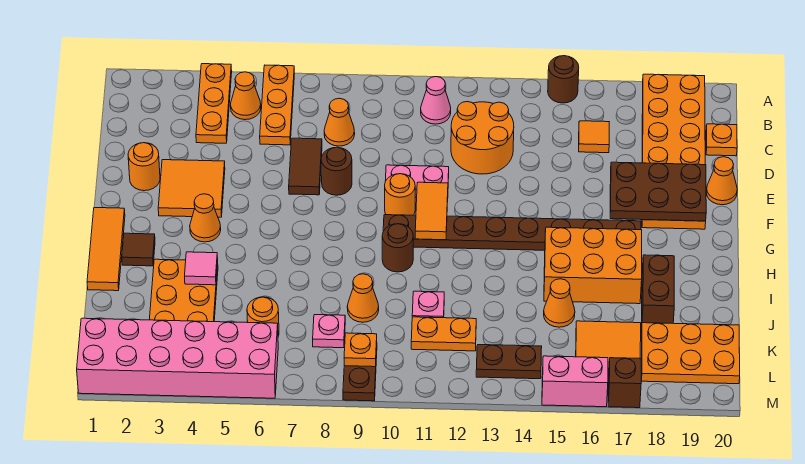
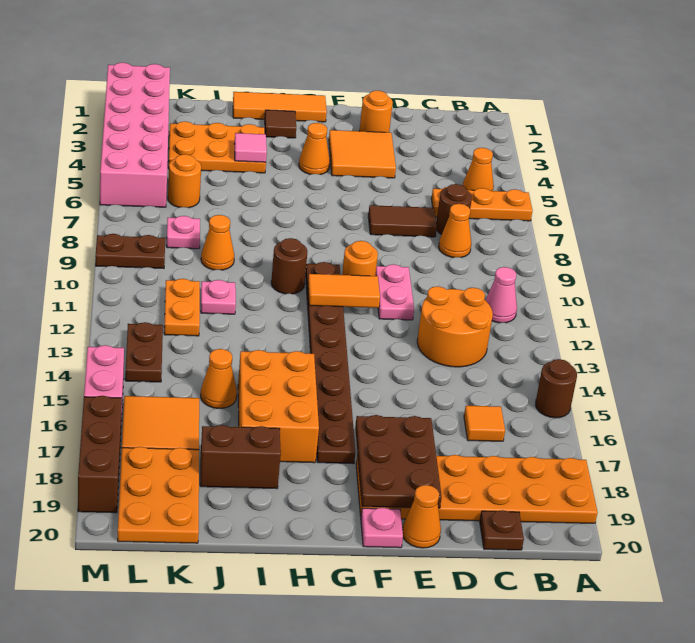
orange plate A4:C4 level 1 -> none
orange plate C20 level 1 -> brown plate C20 level 1
brown round brick E8 level 1 -> brown round brick C7 level 1
none -> pink plate F20 level 1
orange plate L9 level 2 -> none
brown brick M17 level 1 -> brown brick M17:M19 level 1

